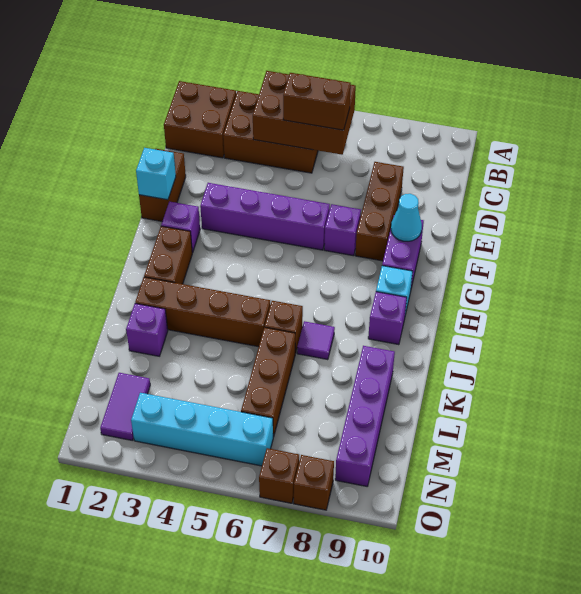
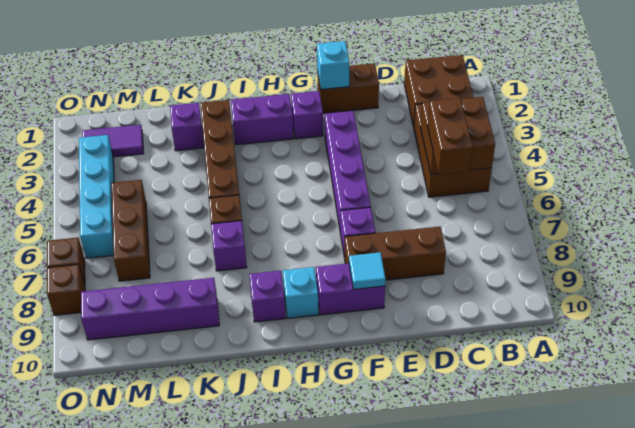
brown brick B4:C6 level 2 -> brown brick B4:C5 level 2
cyan cone F9 level 2 -> cyan tile F9 level 2
brown brick H2:I2 level 1 -> purple brick H2:I2 level 1
purple tile J7 level 1 -> purple brick J7 level 1
brown brick K6:M6 level 1 -> brown brick M5:M7 level 1

